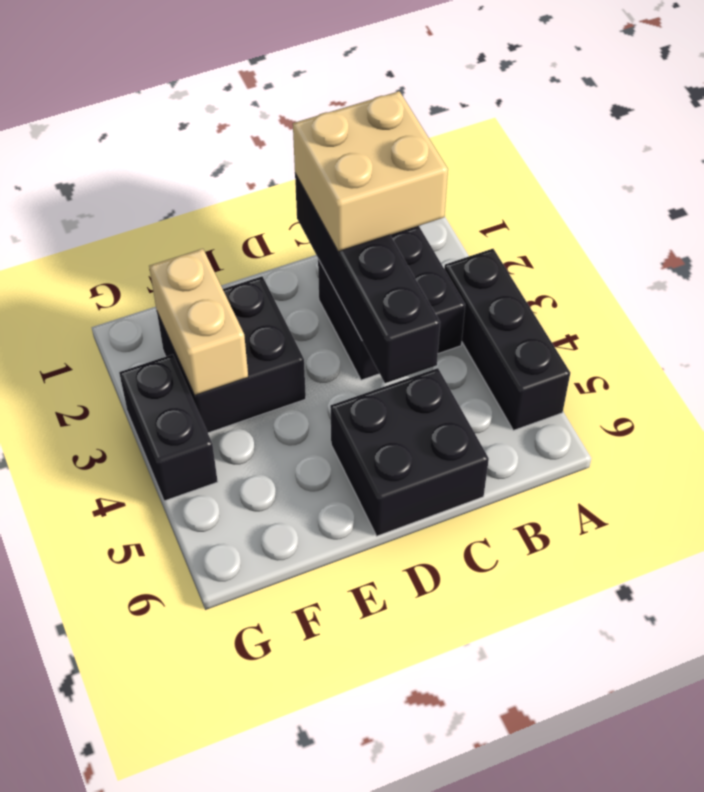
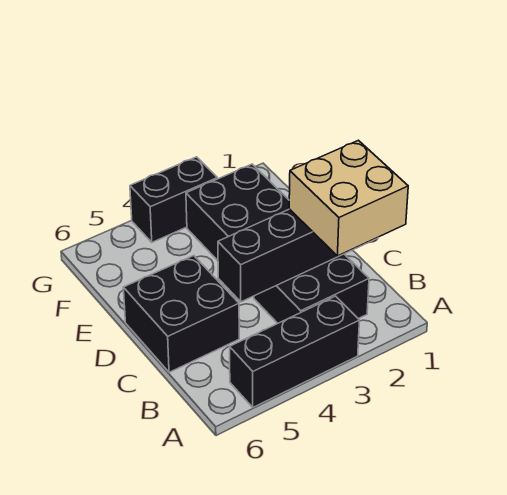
tan brick F2:F3 level 2 -> none

